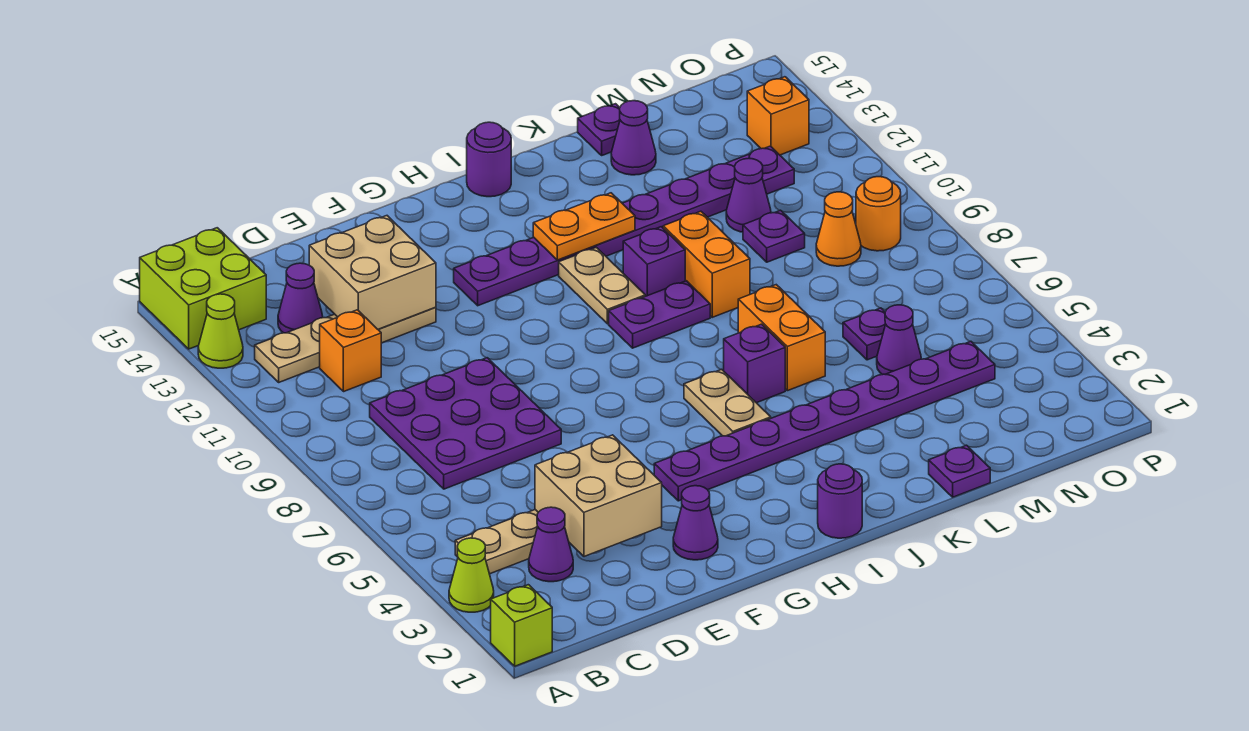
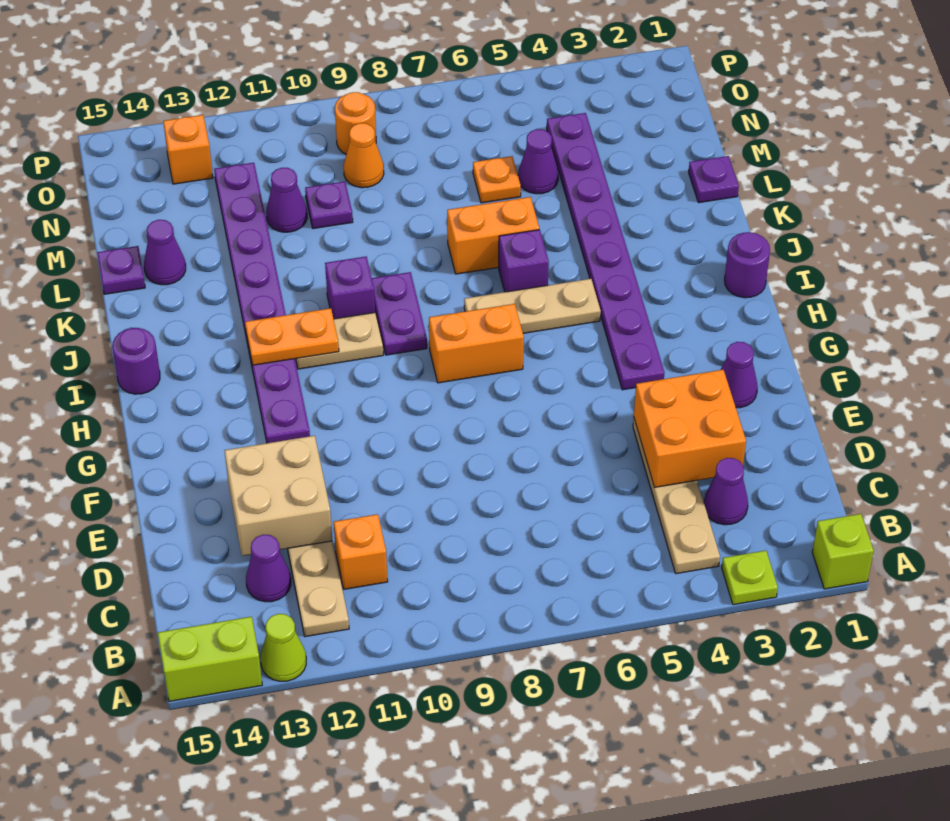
lime cone A3 level 1 -> lime plate A3 level 1
lime brick A14:B15 level 1 -> lime brick A14:A15 level 1
purple plate C7:E9 level 1 -> none
tan brick D3:E4 level 2 -> orange brick D3:E4 level 2
tan plate I5:I6 level 1 -> tan plate I5:I7 level 1
orange plate I12:J12 level 2 -> orange plate I11:I12 level 2
orange brick K9:K10 level 1 -> orange brick H7:H8 level 1
purple plate M6 level 1 -> orange plate M6 level 1

